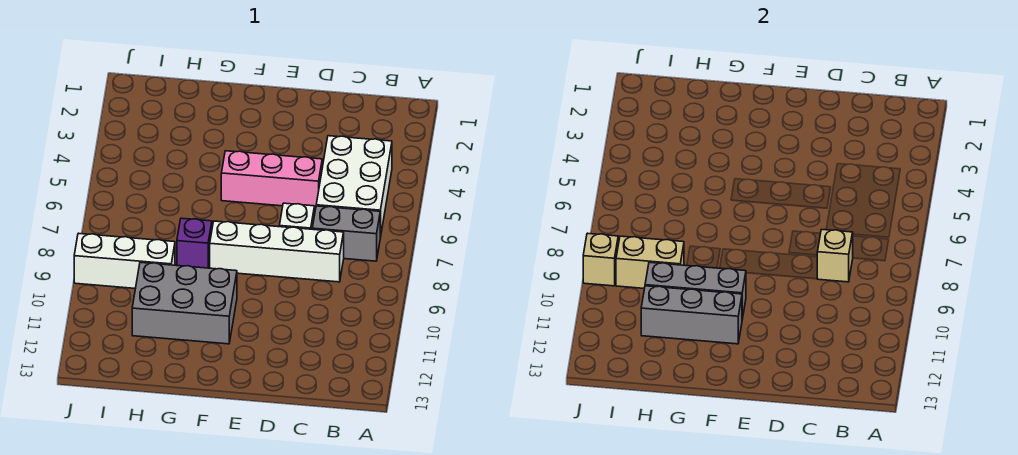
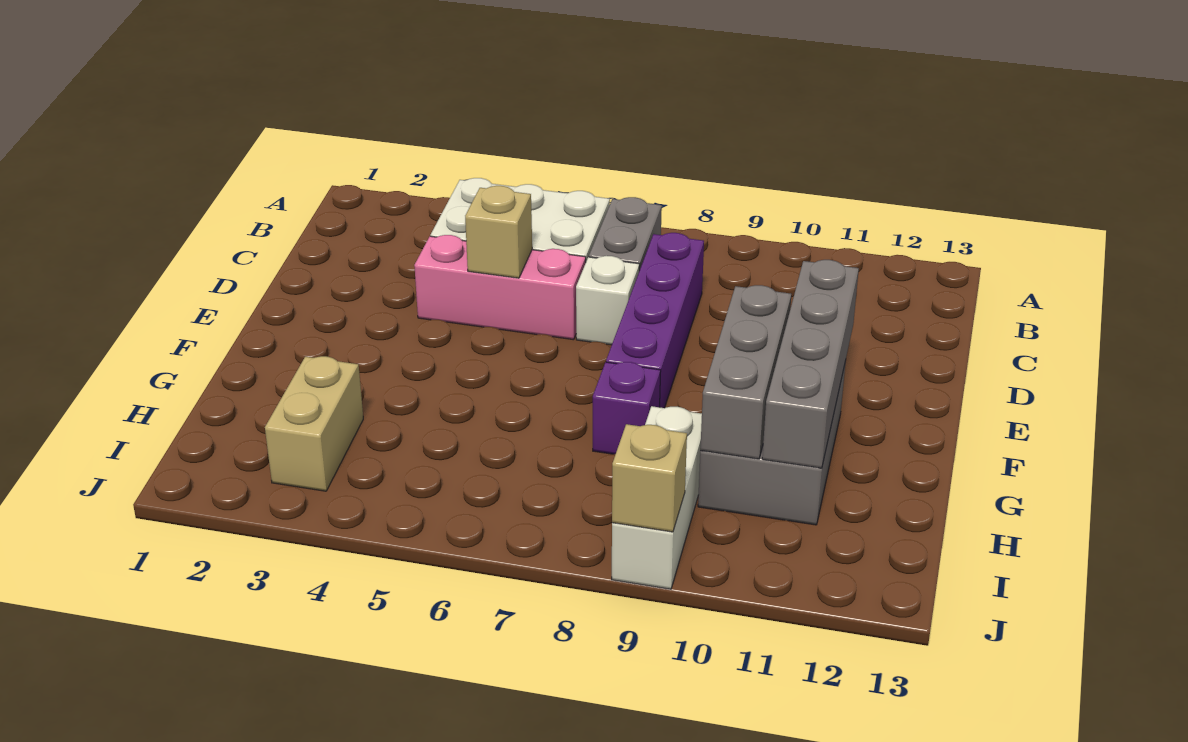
white brick C8:F8 level 1 -> purple brick C8:F8 level 1
tan brick C8 level 2 -> tan brick D5 level 2
pink brick D5:F5 level 1 -> pink brick D4:D6 level 1
grey brick F11:H11 level 2 -> grey brick E11:H11 level 2
tan brick H9:I9 level 2 -> tan brick H3:I3 level 1

